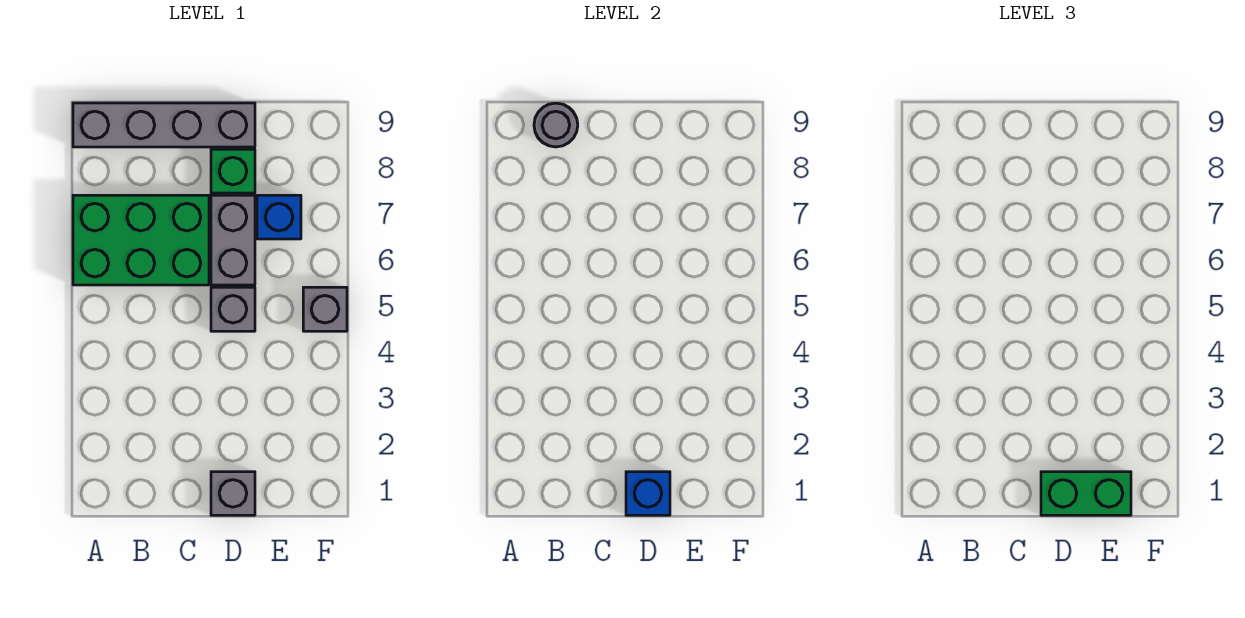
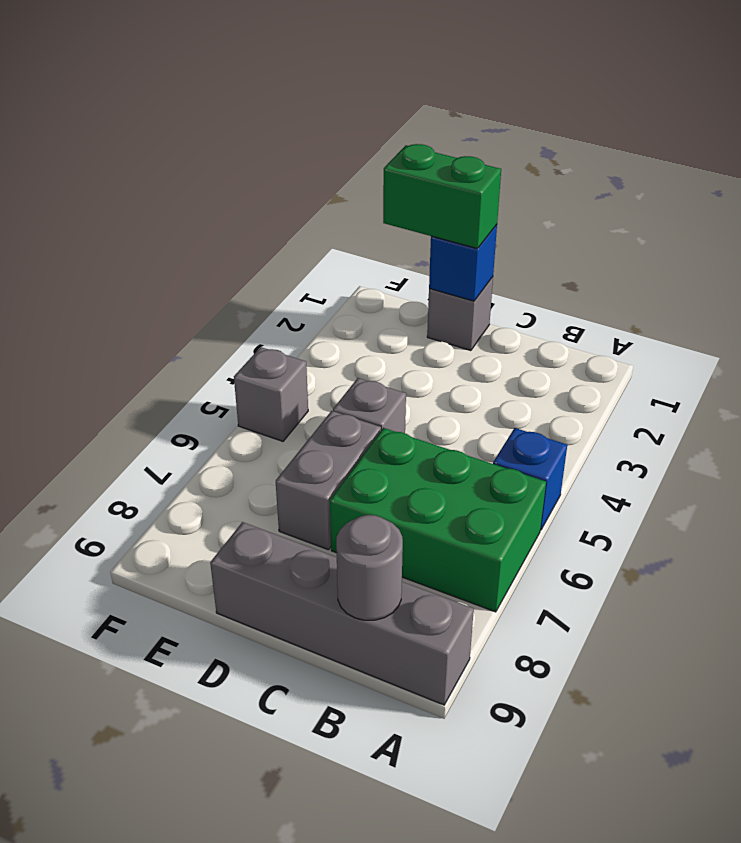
green brick D8 level 1 -> none
blue brick E7 level 1 -> blue brick A5 level 1

